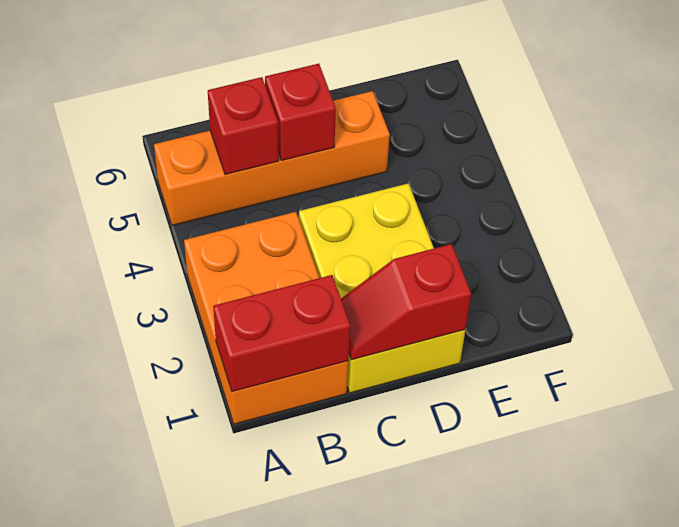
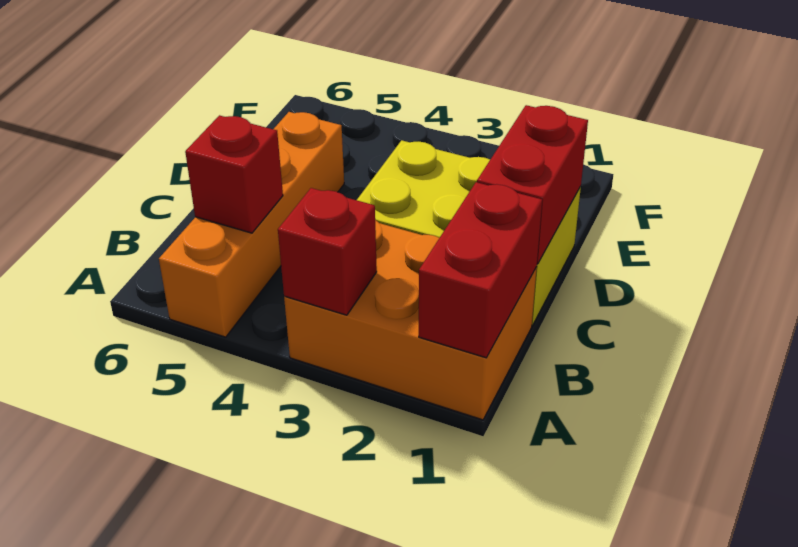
red slope C1:D1 level 2 top D -> red brick C1:D1 level 2
red brick C5 level 2 -> red brick A3 level 2

